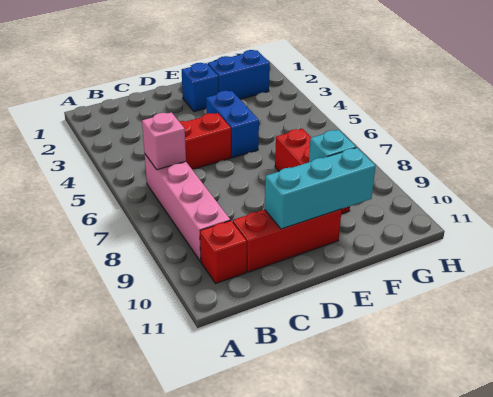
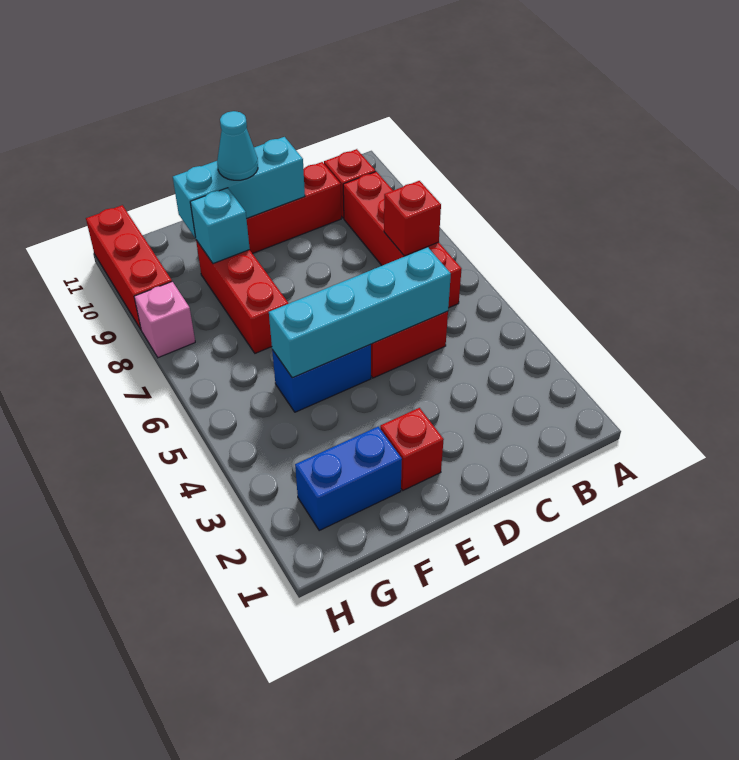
pink brick B6:B9 level 1 -> red brick B6:B9 level 1
pink brick B6 level 2 -> pink brick H8 level 1
none -> red brick B7 level 2
none -> cyan brick C5:F5 level 2
blue brick E2 level 1 -> red brick E2 level 1
blue brick E4:E5 level 1 -> blue brick E5:F5 level 1
none -> cyan cone E10 level 3
none -> red brick H9:H11 level 1

